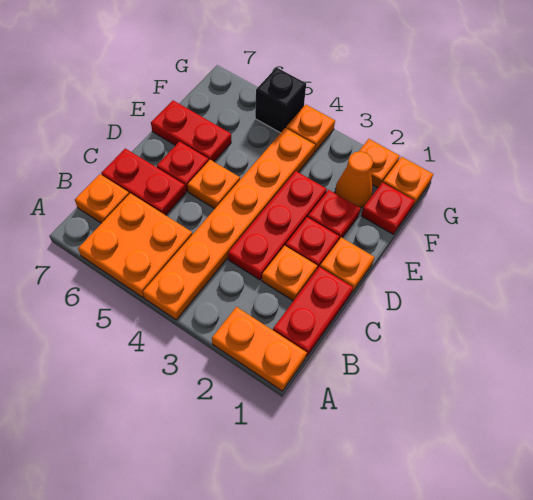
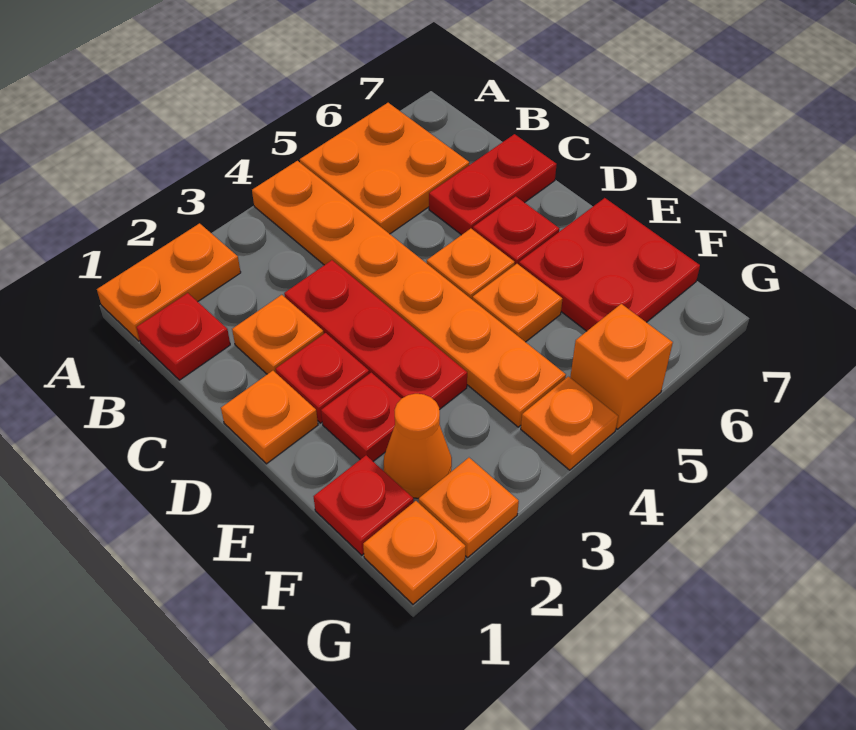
red plate B1:C1 level 1 -> red plate B1 level 1
orange plate B7 level 1 -> orange plate E5 level 1
red plate E6:E7 level 1 -> red plate E6:F7 level 1
black brick G5 level 1 -> orange brick G5 level 1

